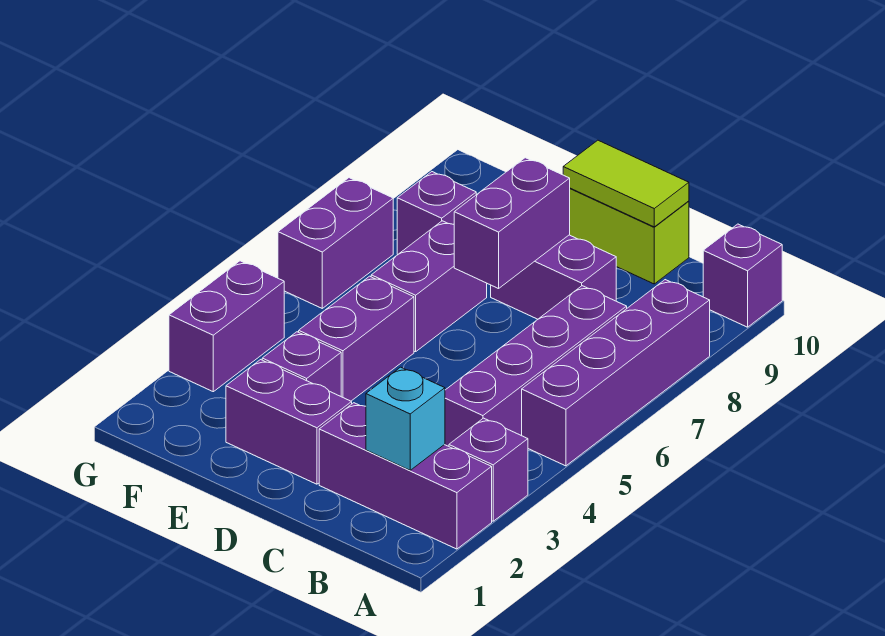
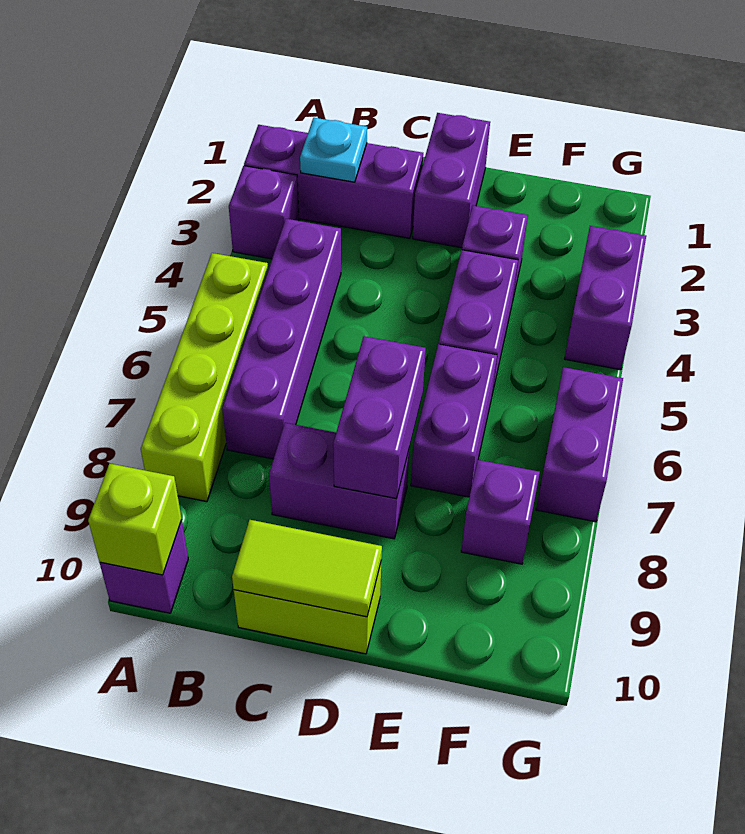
purple brick A5:A8 level 1 -> lime brick A5:A8 level 1
none -> lime brick A10 level 2
cyan brick B2 level 2 -> cyan plate B2 level 2
purple brick D2:E2 level 1 -> purple brick D1:D2 level 1

